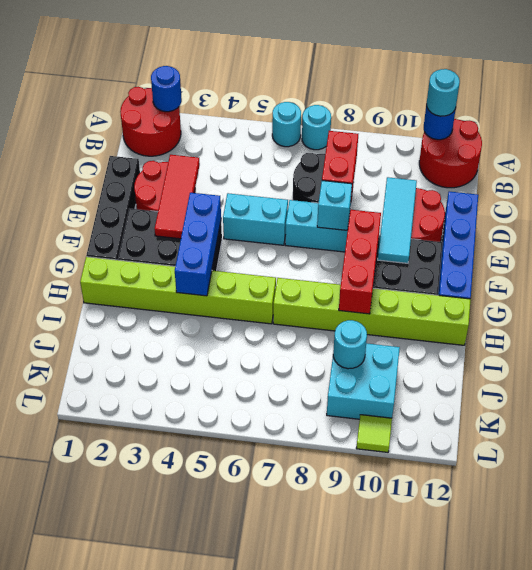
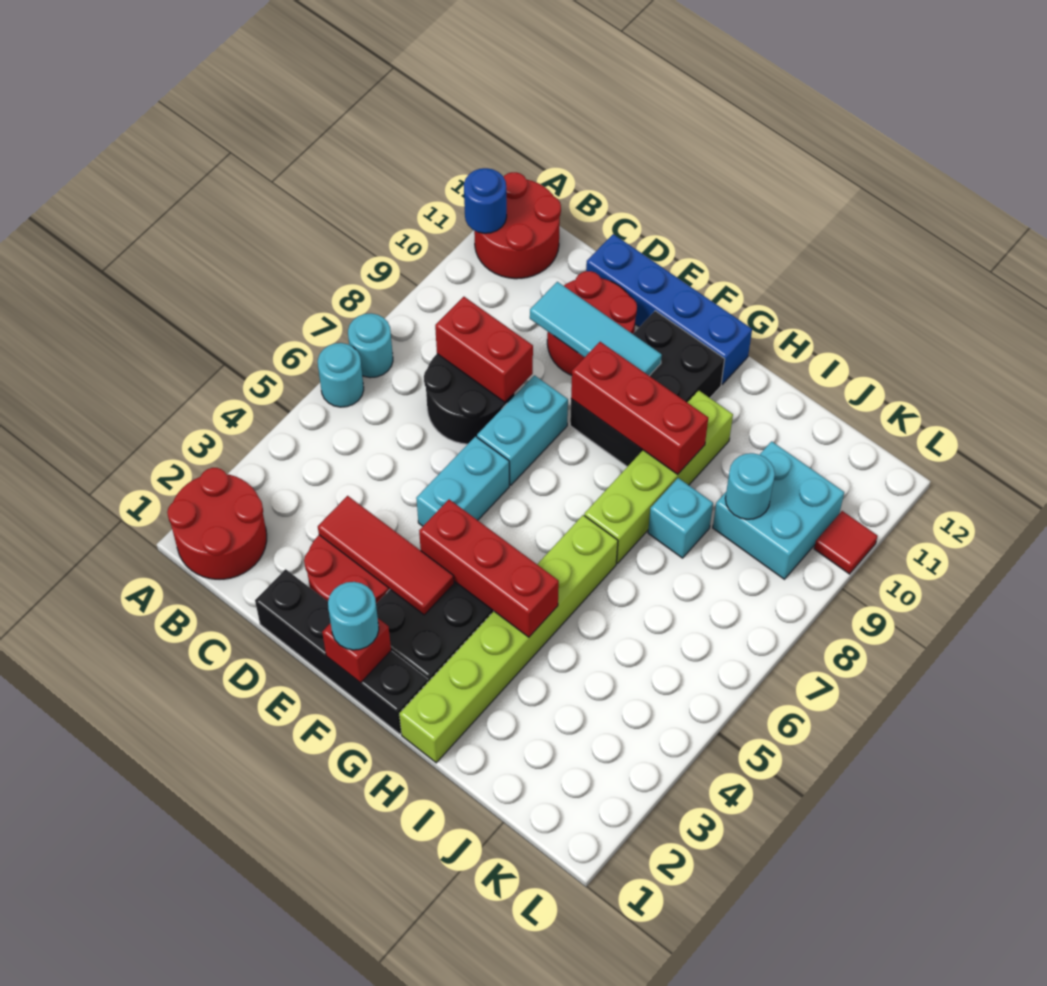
blue round brick A2 level 2 -> none
cyan round brick A11 level 3 -> cyan round brick F1 level 3
cyan brick E8 level 2 -> cyan brick I8 level 1
none -> red brick F1 level 2
blue brick F4:H4 level 2 -> red brick F4:H4 level 2
lime brick H7:H12 level 1 -> lime brick H7:H10 level 1
lime tile L10 level 1 -> red tile L10 level 1

